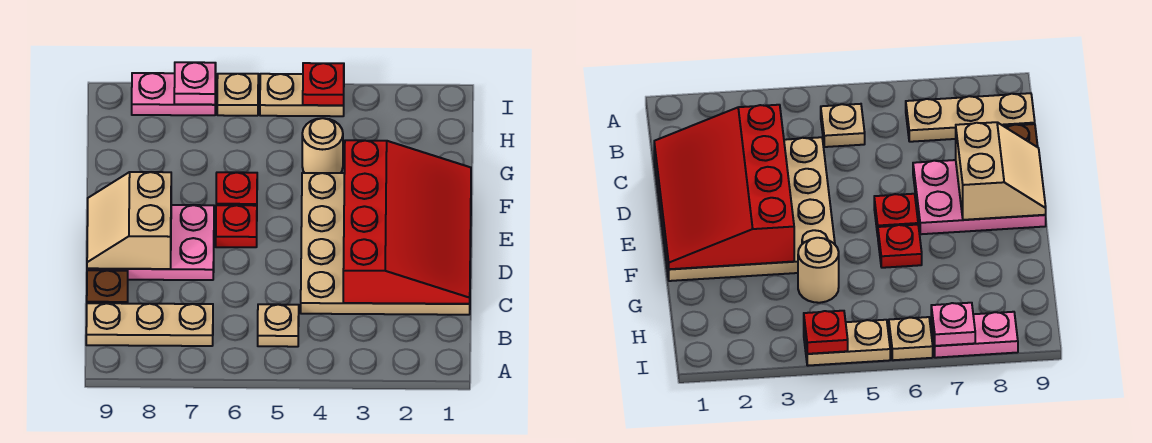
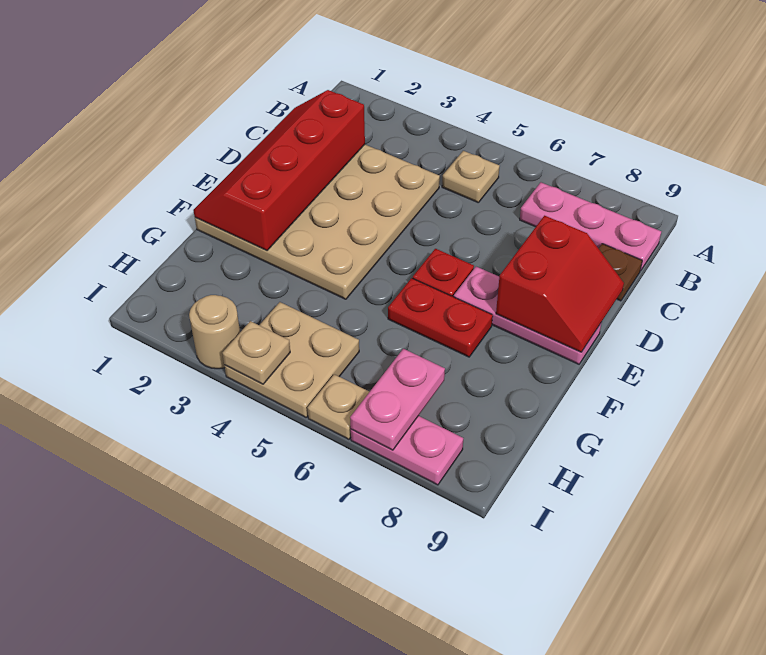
tan plate B7:B9 level 1 -> pink plate B7:B9 level 1
red slope C1:F3 level 2 top 3 -> red slope C1:F2 level 2 top 2
pink plate D7:E9 level 1 -> pink plate E7:E9 level 1
tan slope D8:E9 level 2 top 8 -> red slope D8:E9 level 2 top 8
red plate F6 level 1 -> red plate F6:F7 level 1
tan round brick G4 level 1 -> tan round brick I3 level 1
tan plate I4:I5 level 1 -> tan plate H4:I5 level 1
red plate I4 level 2 -> tan plate I4 level 2
pink plate I7 level 2 -> pink plate H7:I7 level 2

